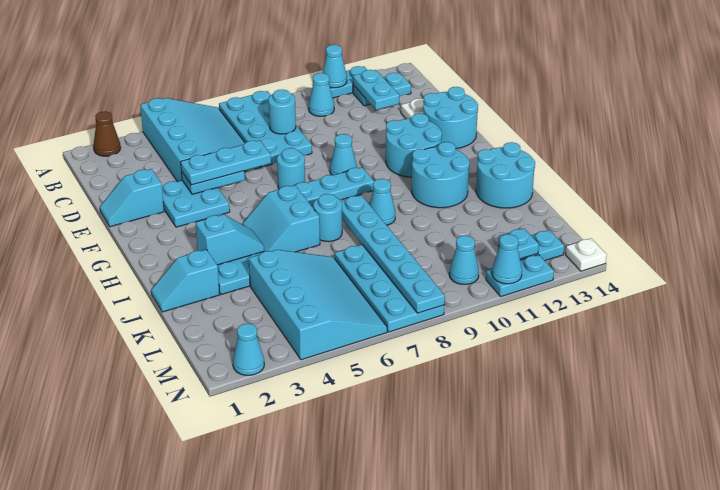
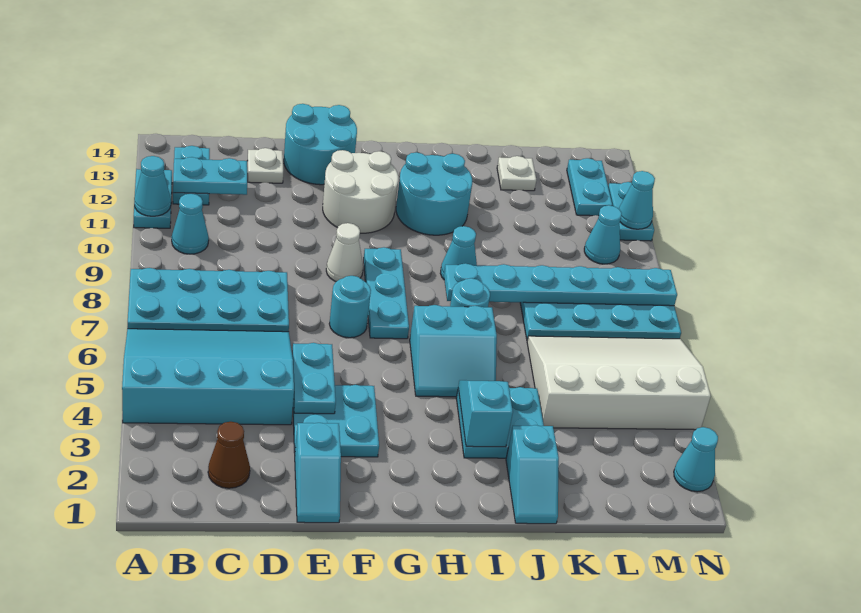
brown cone A2 level 1 -> brown cone C2 level 1
cyan round brick C8 level 2 -> none
cyan plate E4:E6 level 3 -> none
cyan cone F9 level 1 -> white cone F9 level 1
cyan round brick F11:G12 level 1 -> white round brick F11:G12 level 1
cyan round brick I13:J14 level 1 -> none
cyan slope K4:N6 level 1 top 4 -> white slope K4:N6 level 1 top 4
cyan plate M12 level 2 -> none
white plate N14 level 1 -> white plate K13 level 1

